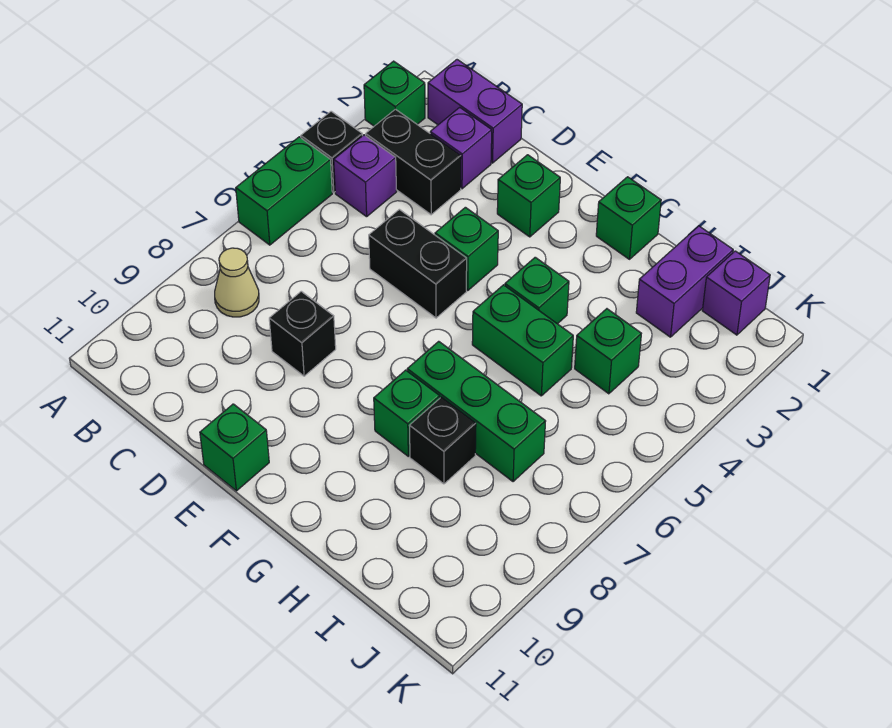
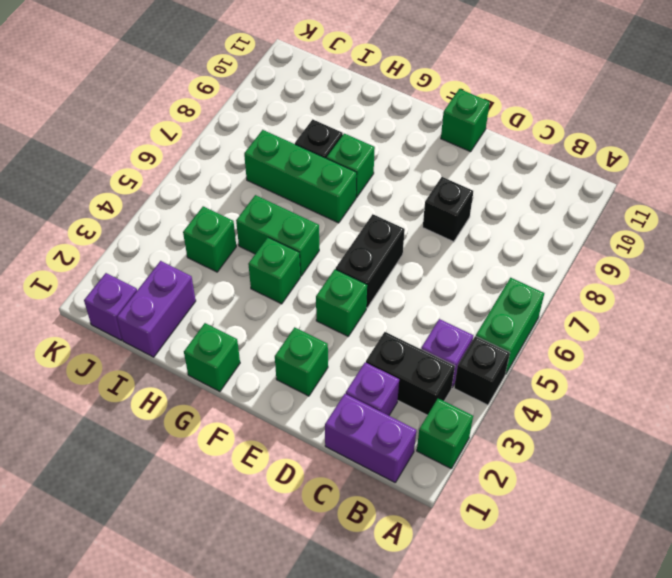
tan cone B8 level 1 -> none
black brick D5:E5 level 1 -> black brick E5:E6 level 1

